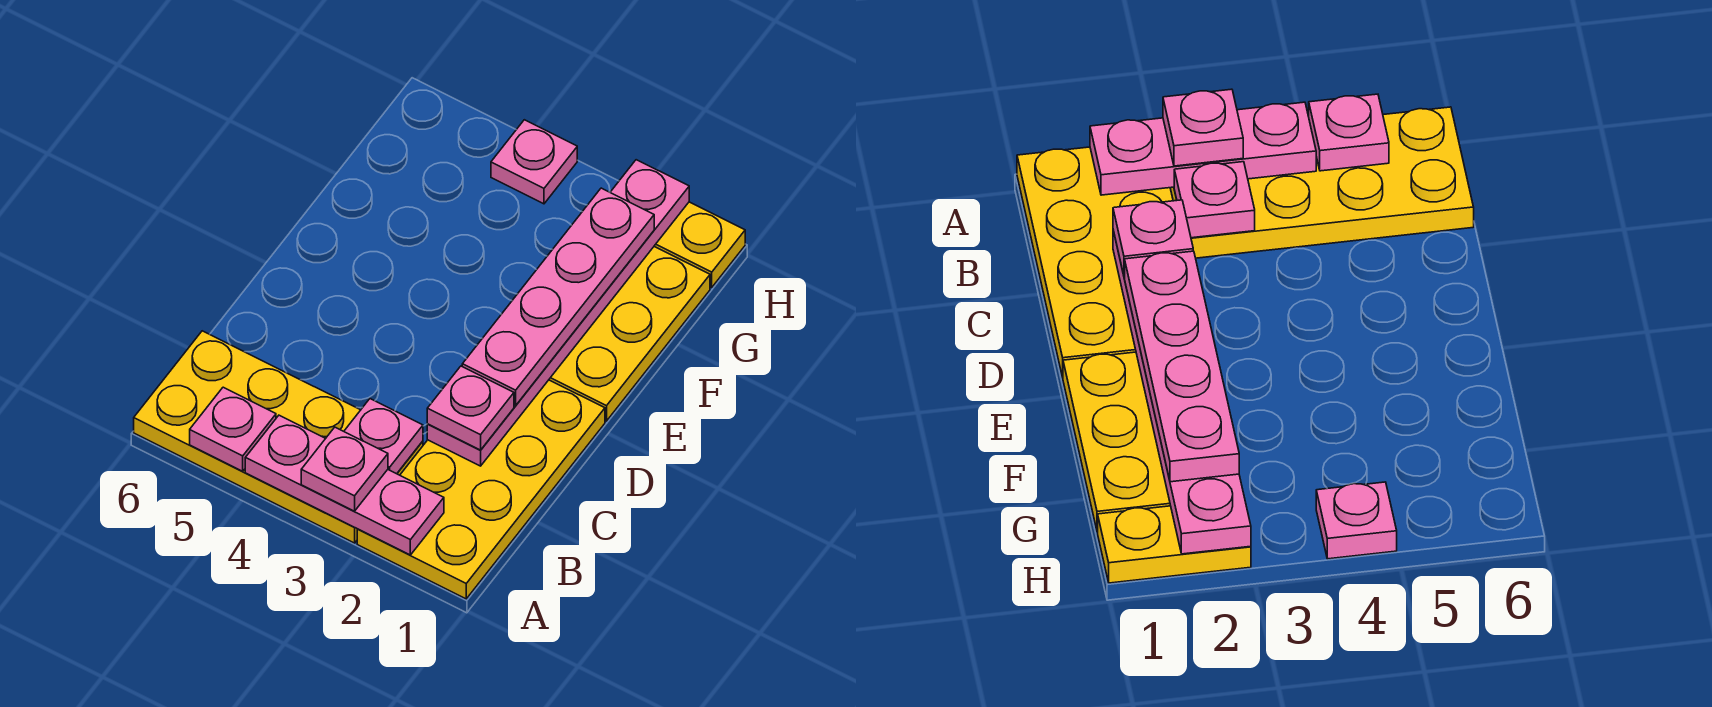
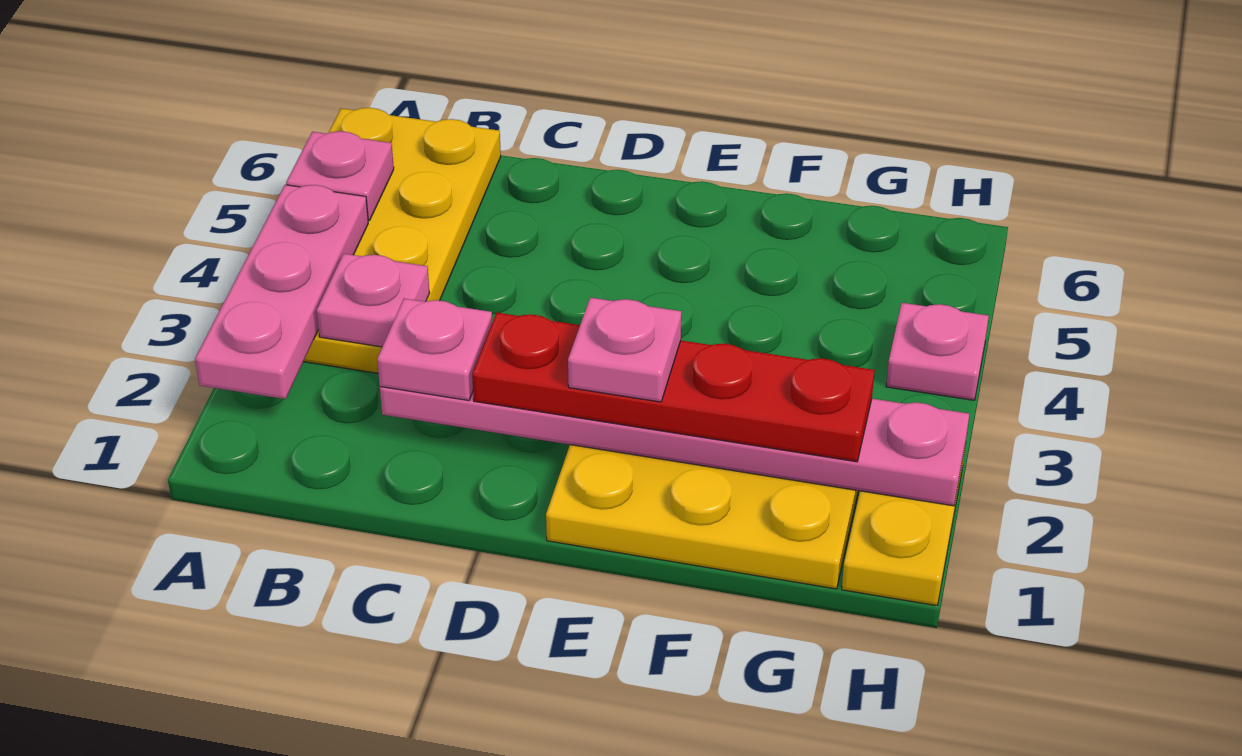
yellow plate A1:D2 level 1 -> none
pink plate A3 level 3 -> pink plate E2 level 4
pink plate D2:G2 level 3 -> red plate D2:G2 level 3

